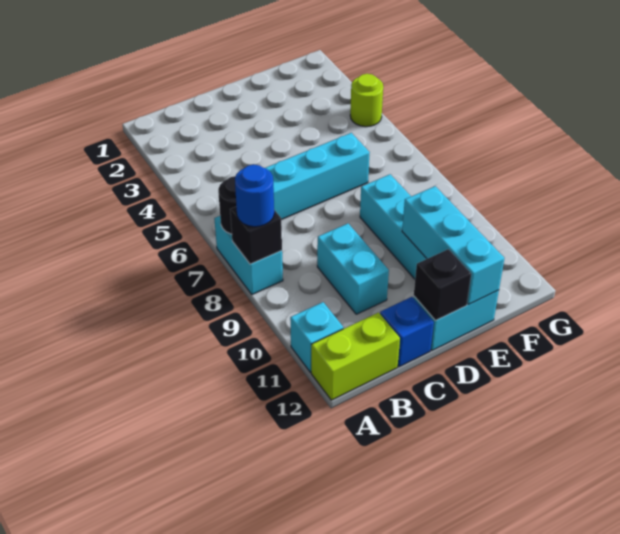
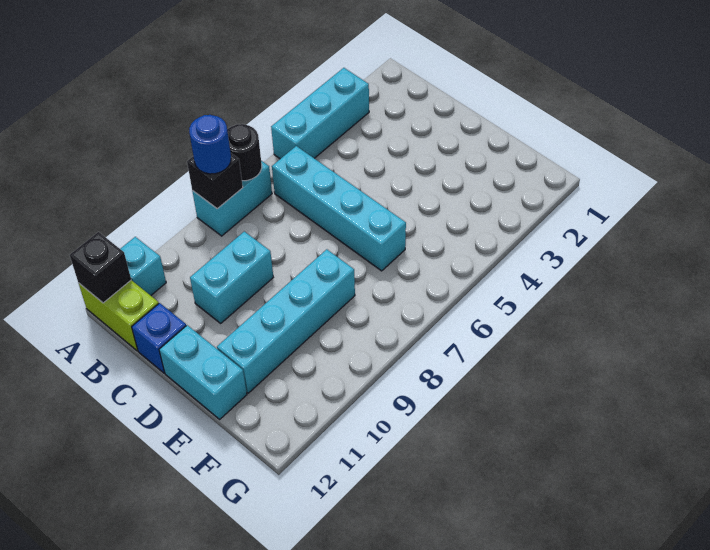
black brick D12 level 2 -> black brick A12 level 2
cyan brick E10:E12 level 2 -> cyan brick A3:A5 level 1
lime round brick G4 level 1 -> none

